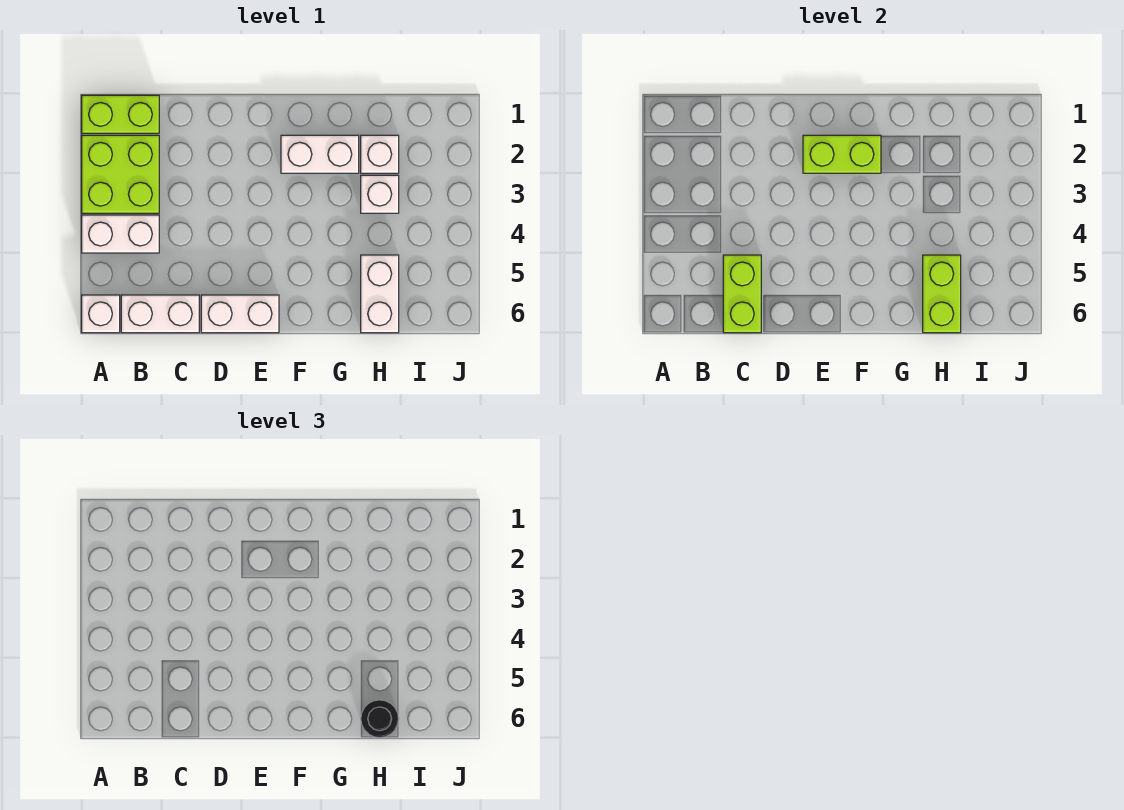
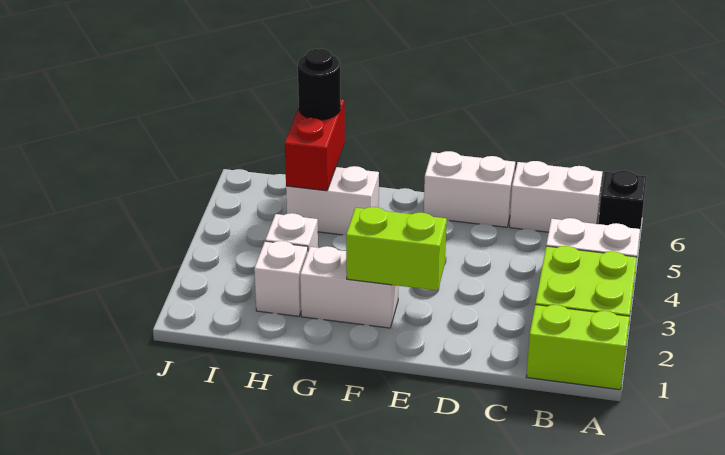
white brick A6 level 1 -> black brick A6 level 1
lime brick C5:C6 level 2 -> none
white brick H5:H6 level 1 -> white brick G5:H5 level 1
lime brick H5:H6 level 2 -> red brick H5:H6 level 2

